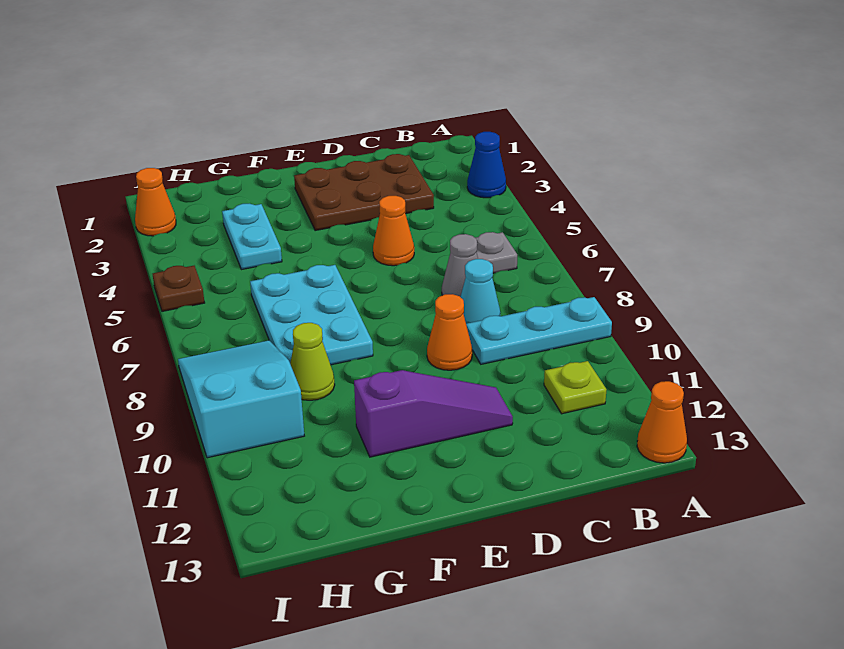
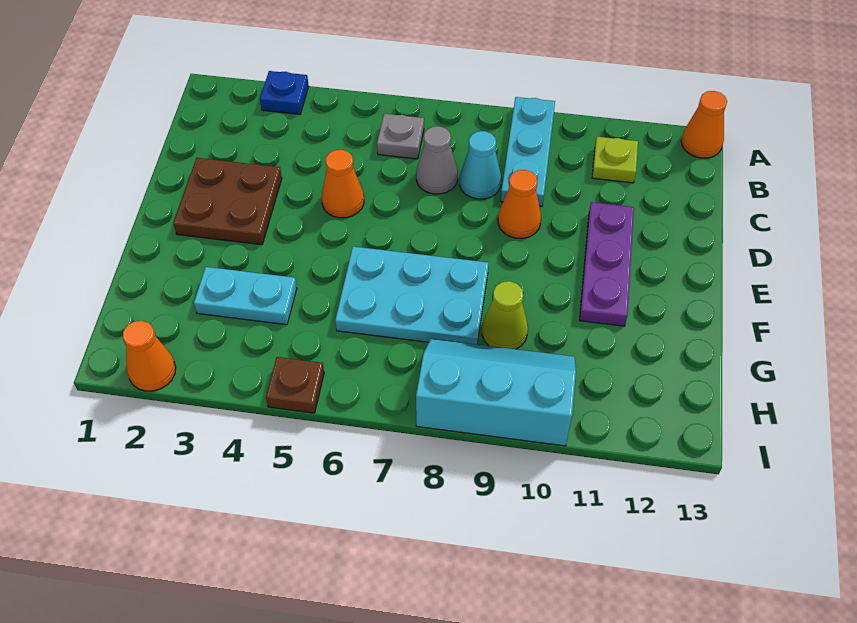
blue cone A3 level 1 -> blue plate A3 level 1
brown plate C2:E3 level 1 -> brown plate D2:E3 level 1
purple slope D11:F11 level 1 top F -> purple plate D11:F11 level 1
cyan slope H8:I10 level 1 top 10 -> cyan slope H8:I10 level 1 top I

